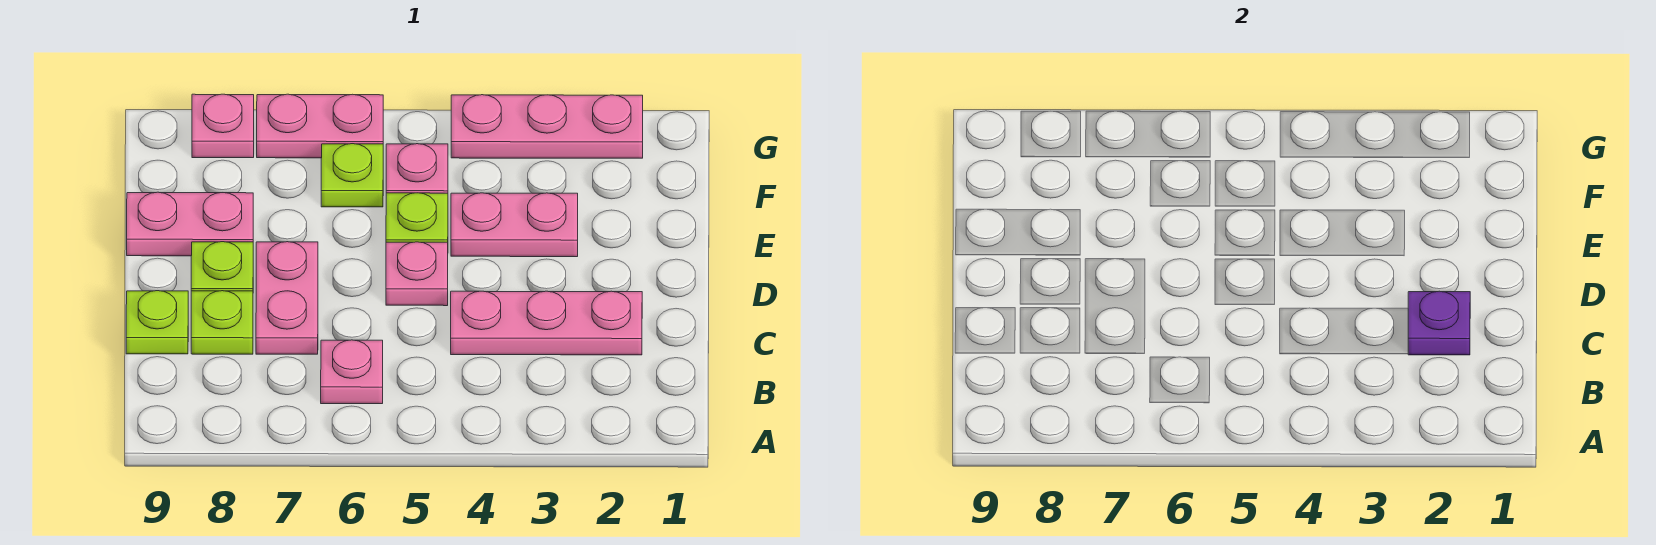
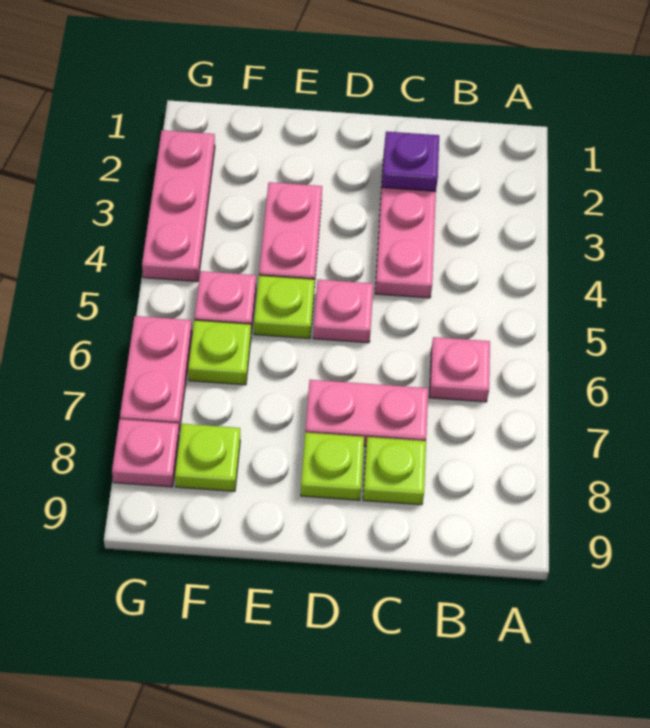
lime plate C9 level 1 -> lime plate F8 level 1
pink plate E8:E9 level 1 -> none

